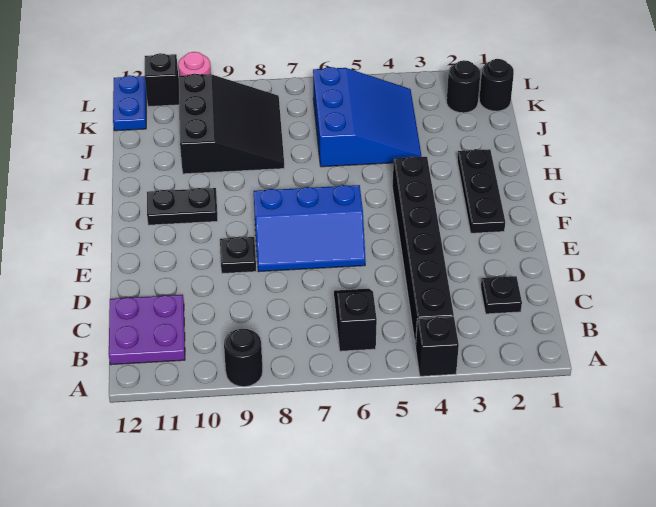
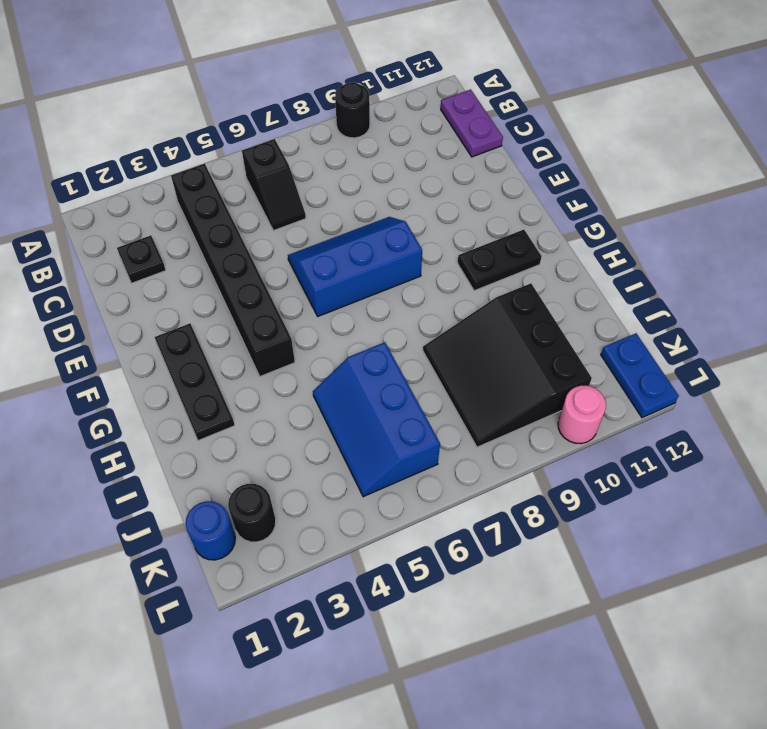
black brick A4 level 1 -> none
purple plate B11:C12 level 1 -> purple plate B12:C12 level 1
black plate E9 level 1 -> none
blue slope I4:K6 level 1 top 6 -> blue slope I5:K6 level 1 top 6
black round brick K1 level 1 -> blue round brick K1 level 1
black brick L11 level 1 -> none

